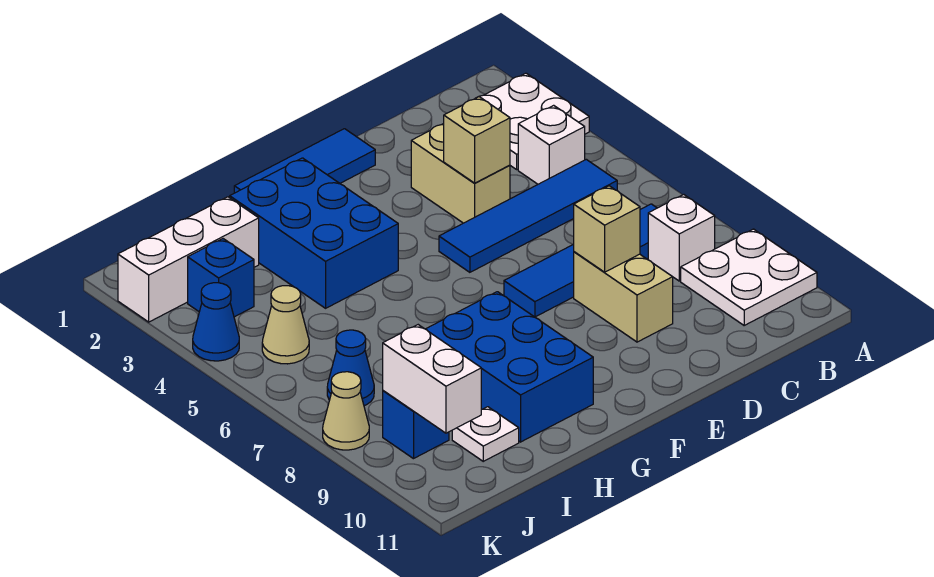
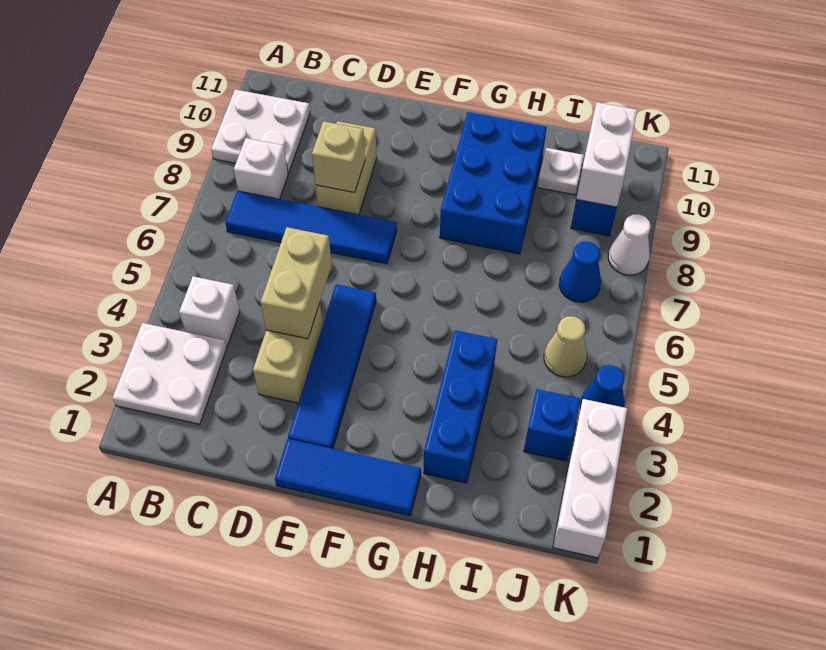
blue tile B5:E5 level 1 -> blue tile E2:E5 level 1
tan brick D4 level 2 -> tan brick D4:D5 level 2
blue brick G2:H4 level 1 -> blue brick H2:H4 level 1
white brick I2:K2 level 1 -> white brick K1:K3 level 1
tan cone K8 level 1 -> white cone K8 level 1

